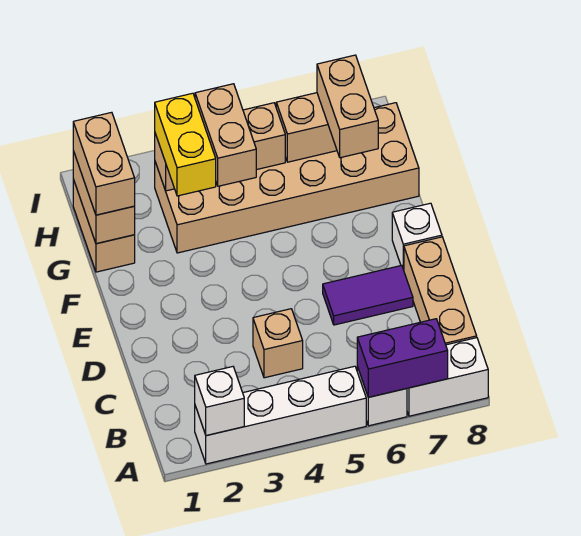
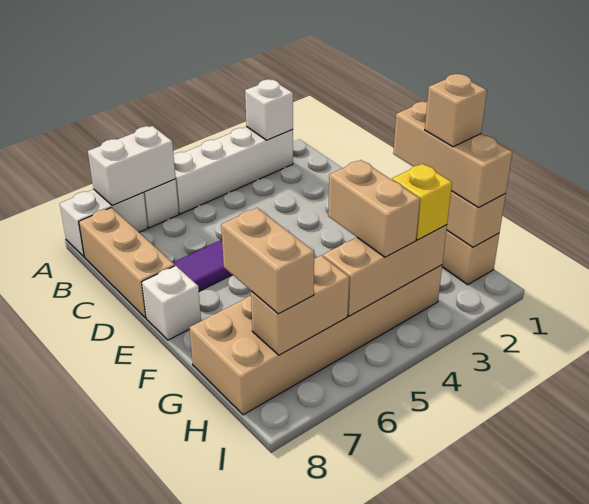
purple brick A6:A7 level 2 -> white brick A6:A7 level 2
tan brick C4 level 1 -> tan brick G1 level 4
tan brick G1:H1 level 3 -> tan brick F1:H1 level 3
yellow brick G3:H3 level 3 -> yellow brick H3 level 3

